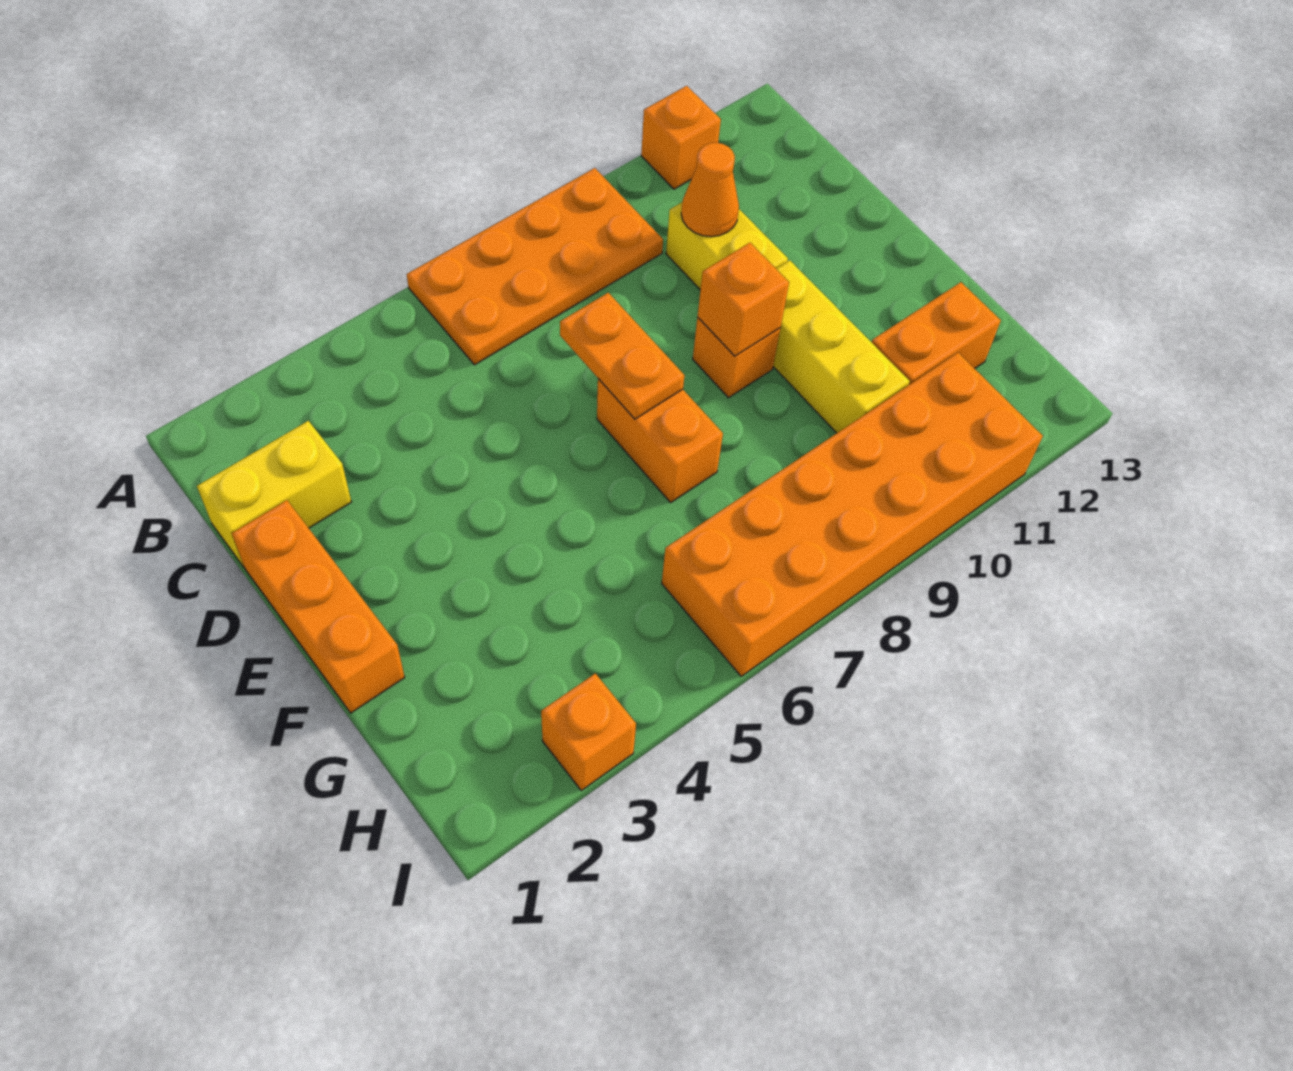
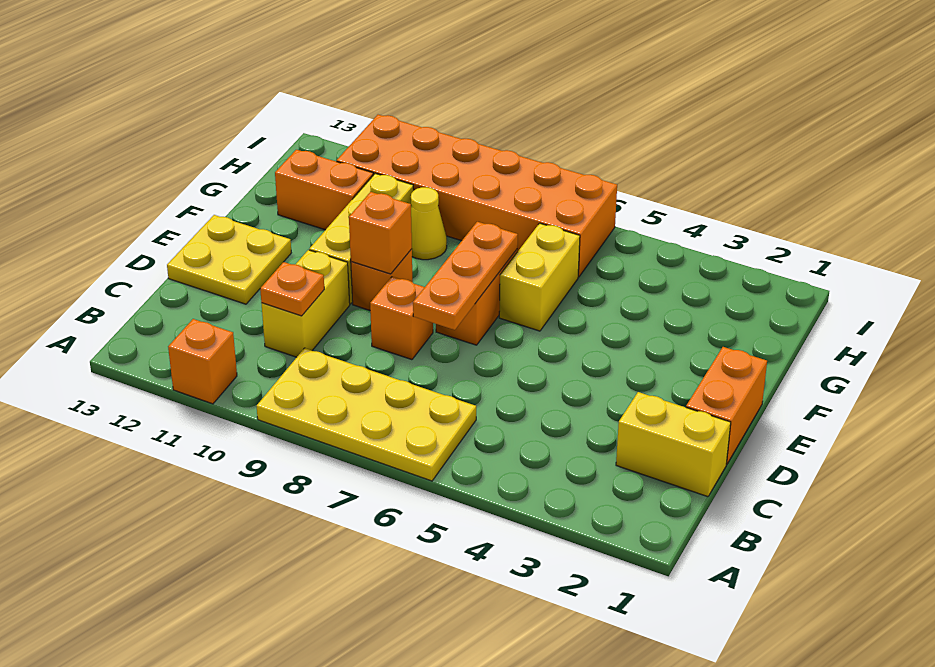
orange plate A6:B9 level 1 -> yellow plate A6:B9 level 1
orange cone C10 level 2 -> orange plate C10 level 2
orange brick D1:F1 level 1 -> orange brick D1:E1 level 1
orange plate D7:E7 level 2 -> orange plate D7:F7 level 2
none -> yellow plate D12:E13 level 1
none -> yellow brick F6:G6 level 1
none -> yellow cone G9 level 1
orange brick I3 level 1 -> orange brick D8 level 1

